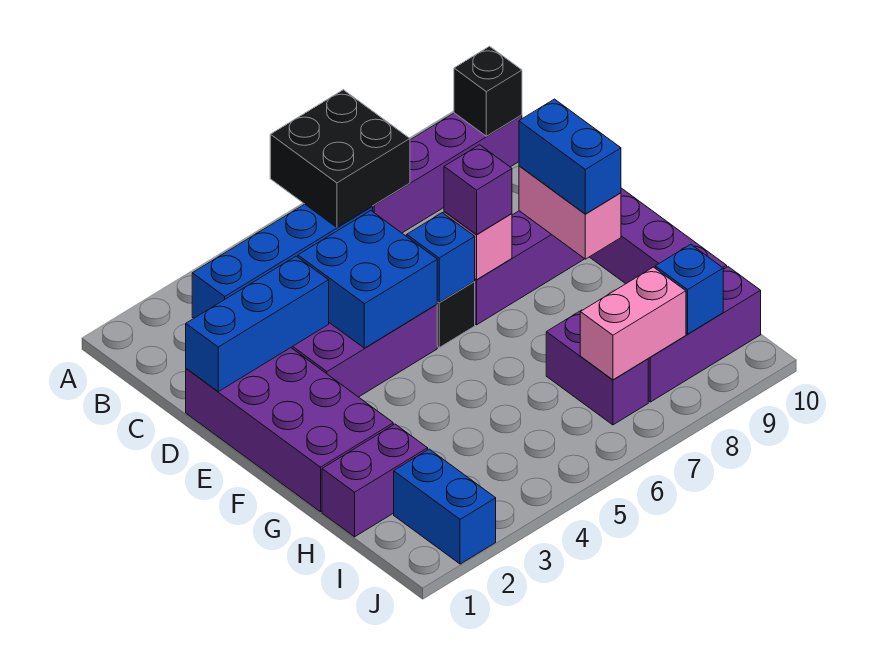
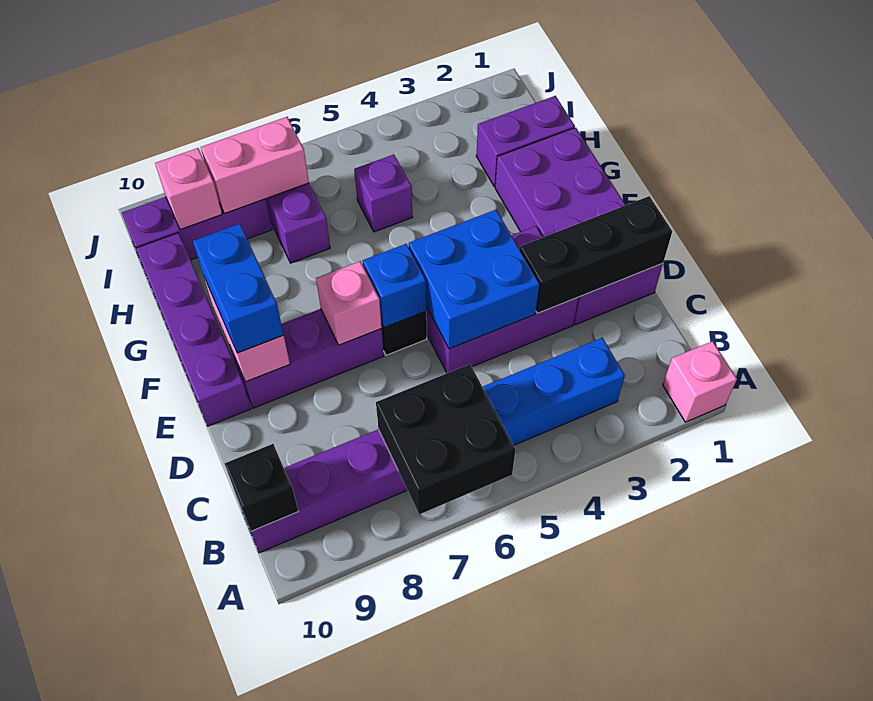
none -> pink brick A1 level 1
blue brick D1:D3 level 2 -> black brick D1:D3 level 2
purple brick E7 level 3 -> purple brick H5 level 1
blue brick I2:J2 level 1 -> none
blue brick I9 level 2 -> pink brick I9 level 2

